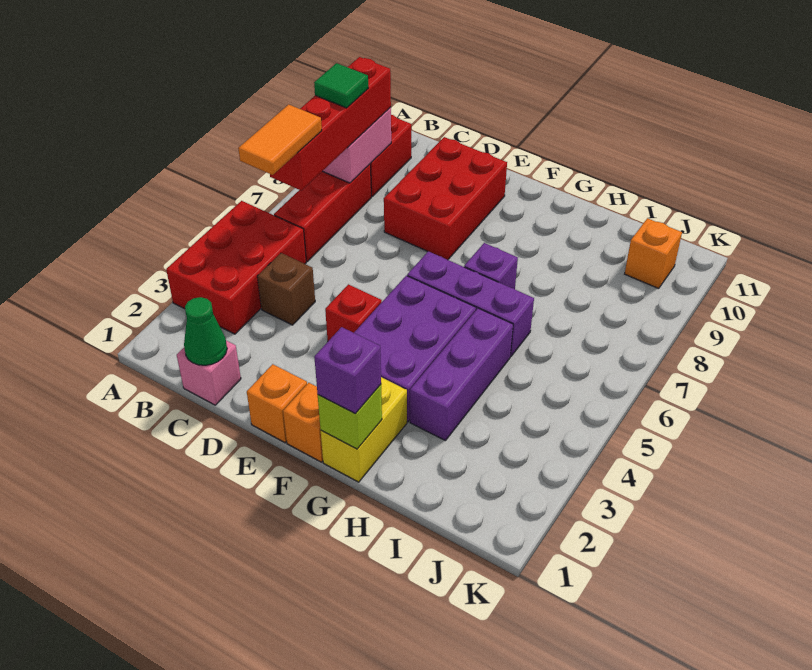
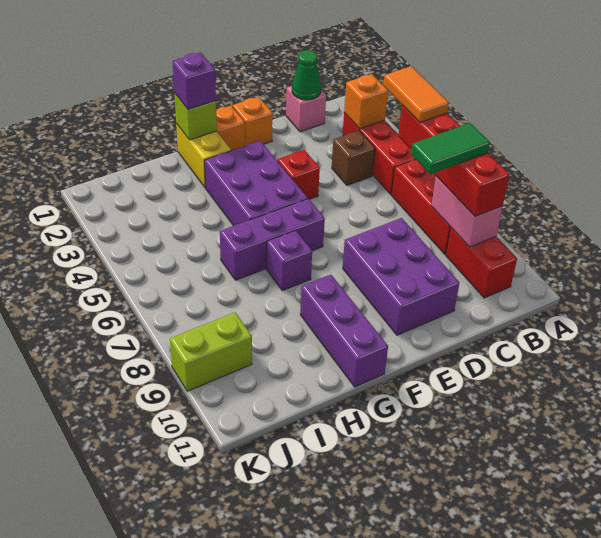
red brick A3:B5 level 1 -> red brick B3:B5 level 1
green tile B8 level 4 -> green tile B8:C8 level 4
red brick D8:E10 level 1 -> purple brick D8:E10 level 1
purple brick H3:H5 level 1 -> purple brick G9:G11 level 1
none -> lime brick J9:K9 level 1
orange brick J10 level 1 -> orange brick B3 level 2

